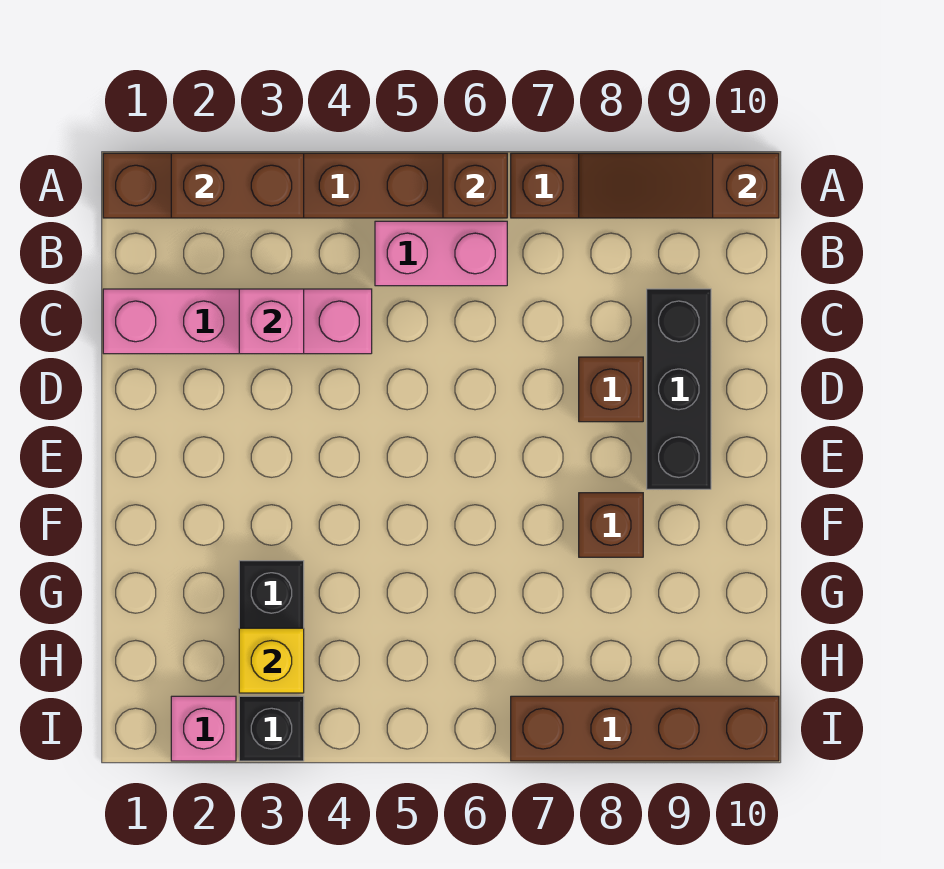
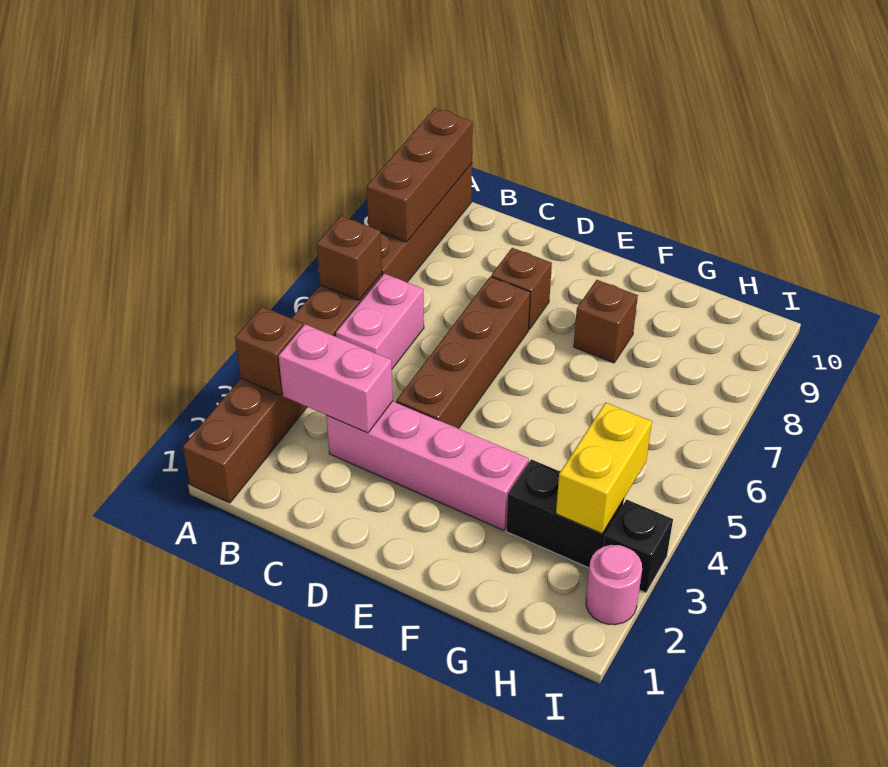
brown brick A2:A3 level 2 -> brown brick A3 level 2
brown slope A8:A10 level 2 top 10 -> brown brick A8:A10 level 2
pink brick C1:C4 level 1 -> pink brick C3:F3 level 1
pink brick C3 level 2 -> pink brick B3:C3 level 2
black brick C9:E9 level 1 -> none
yellow brick H3 level 2 -> yellow brick H3:H4 level 2
pink brick I2 level 1 -> pink round brick I2 level 1
brown brick I7:I10 level 1 -> brown brick D4:D7 level 1

